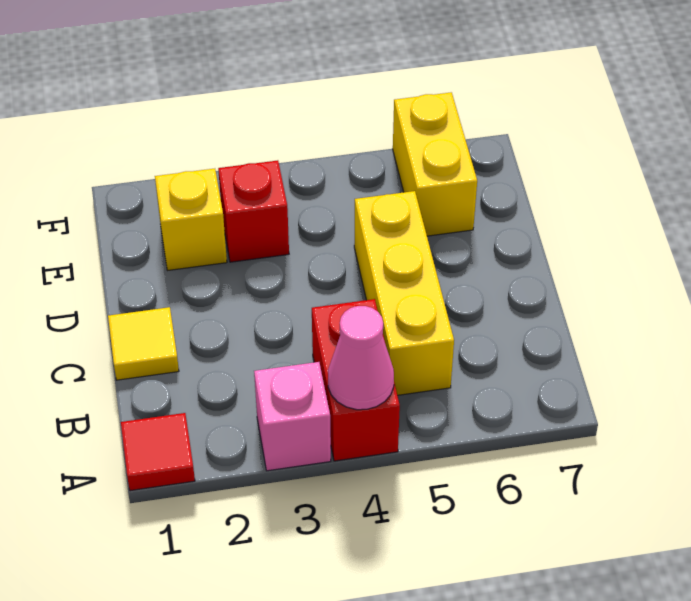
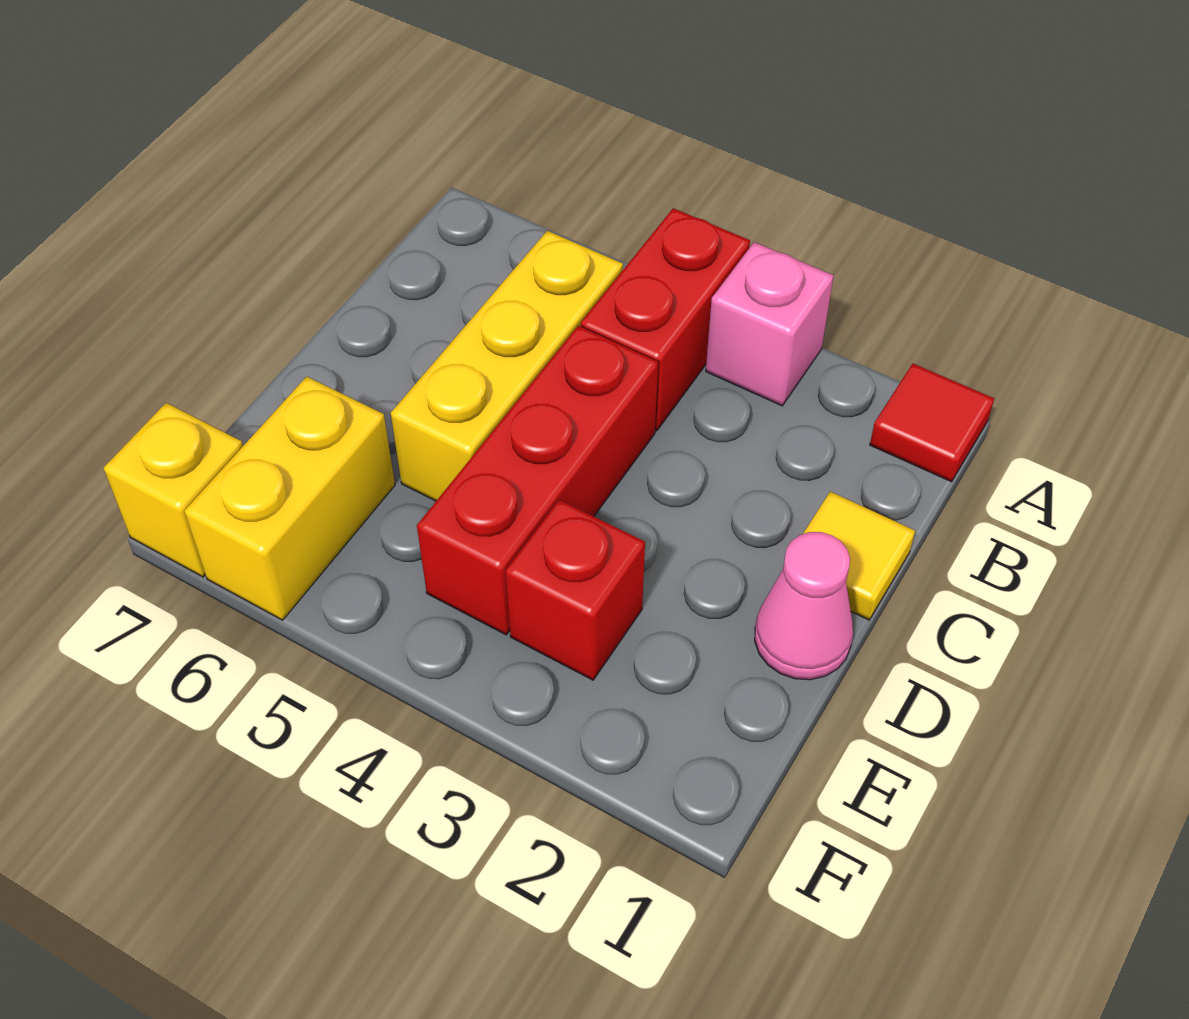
pink cone A4 level 2 -> pink cone D1 level 1
none -> red brick C4:E4 level 1
yellow brick E2 level 1 -> yellow brick F7 level 1

